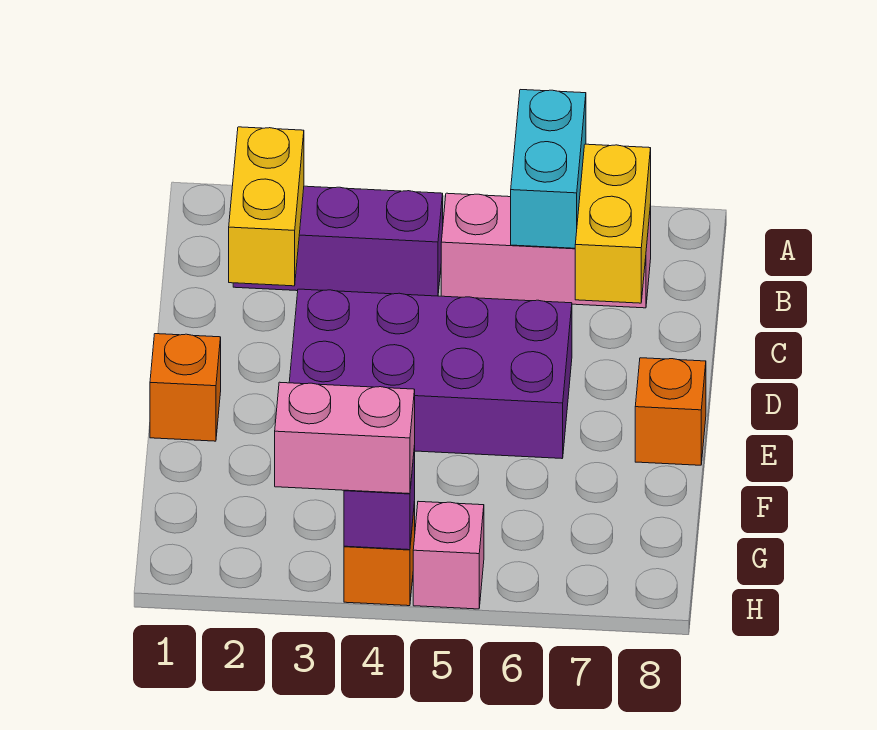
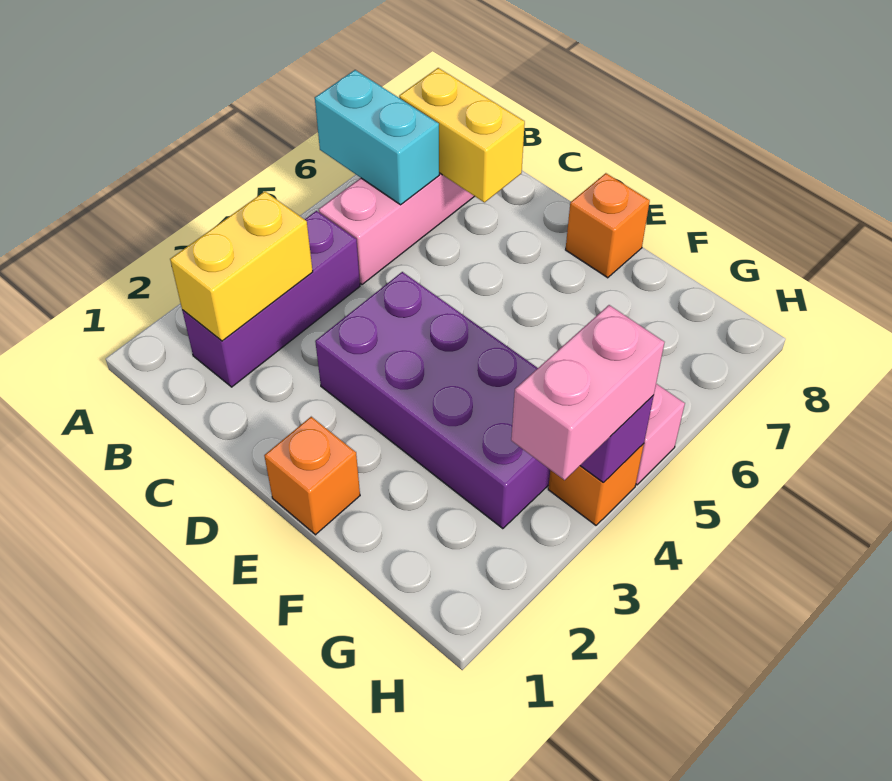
yellow brick B2:C2 level 2 -> yellow brick B2:B3 level 2
purple brick D3:E6 level 1 -> purple brick D3:G4 level 1

